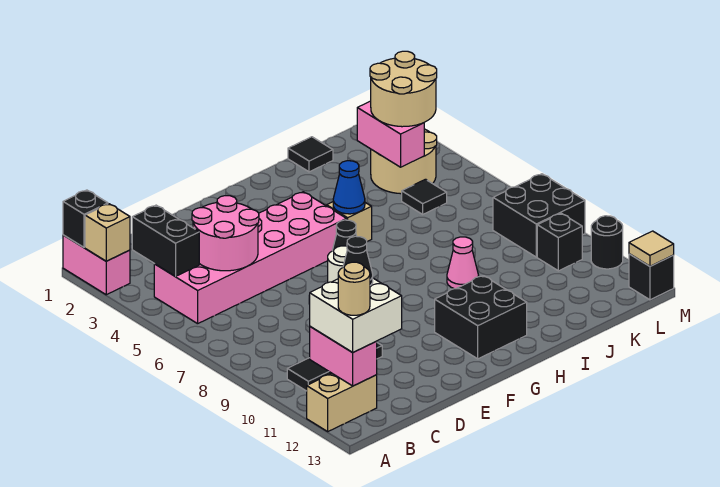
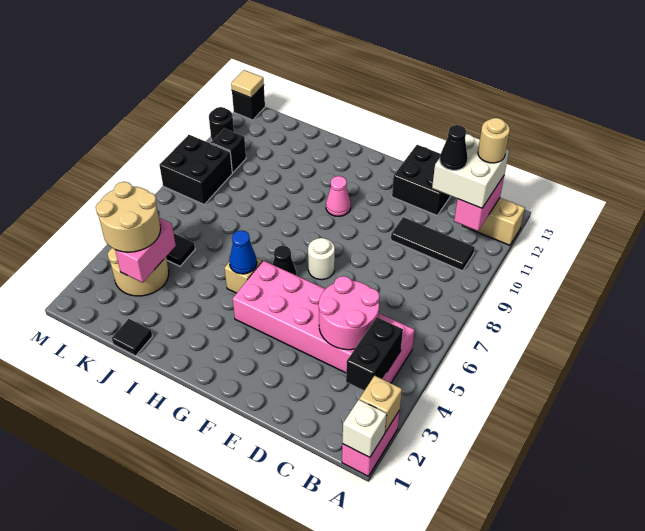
black brick A1 level 2 -> white brick A1 level 2
black brick G11:H12 level 1 -> black brick D12:E13 level 1
pink cone I9 level 1 -> pink cone G10 level 1

